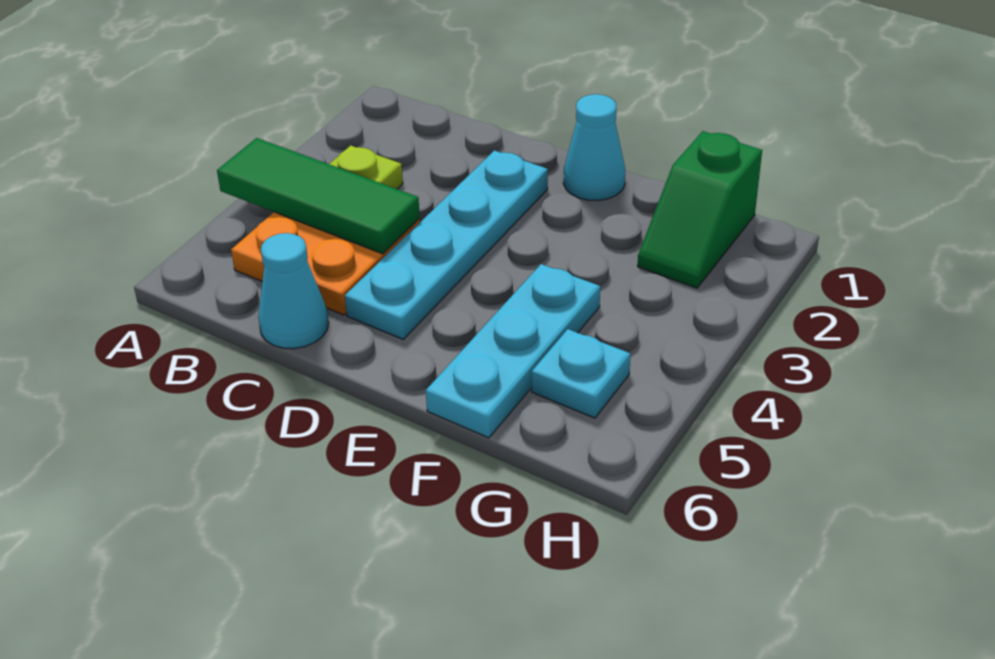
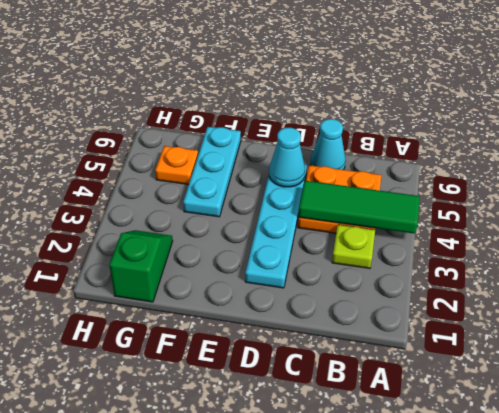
cyan cone E1 level 1 -> cyan cone D5 level 2
cyan plate G5 level 1 -> orange plate G5 level 1

